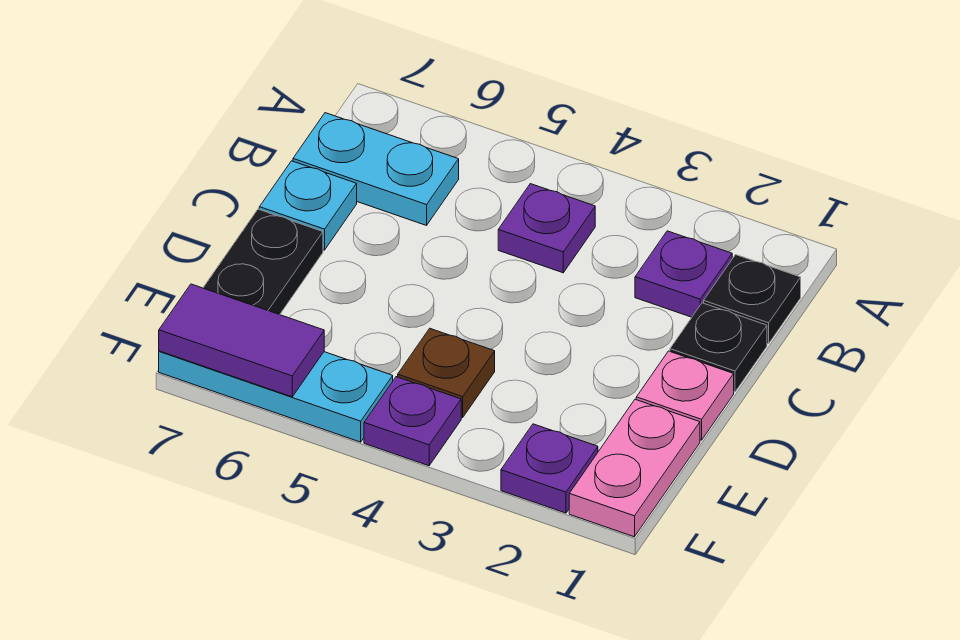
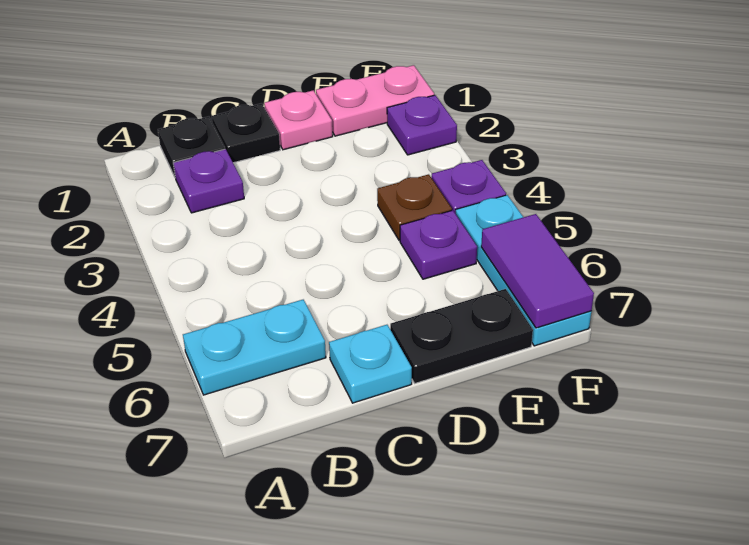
purple plate B4 level 1 -> purple plate E5 level 1
cyan plate B6:B7 level 1 -> cyan plate A6:B6 level 1

